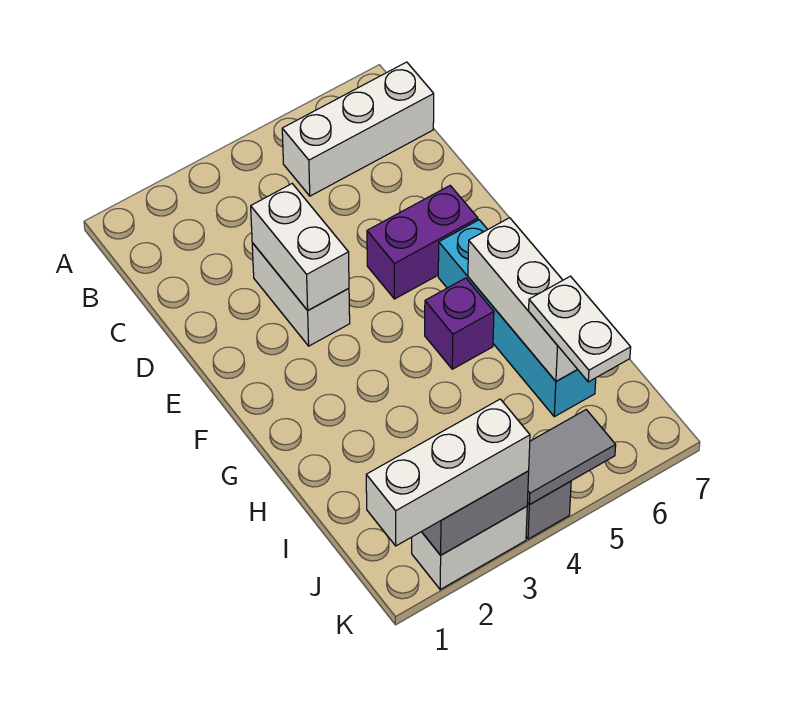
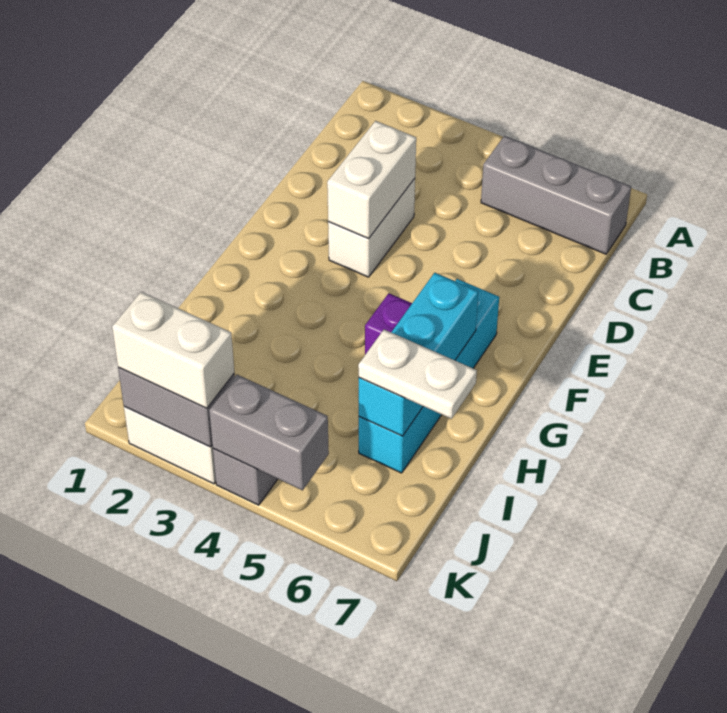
white brick B5:B7 level 1 -> grey brick B5:B7 level 1
purple brick E5:E6 level 1 -> none
white brick G6:I6 level 2 -> cyan brick G6:I6 level 2
white plate I6:J6 level 3 -> white plate I6:I7 level 3
white brick K1:K3 level 3 -> white brick K2:K3 level 3
grey tile K4:K5 level 2 -> grey brick K4:K5 level 2

